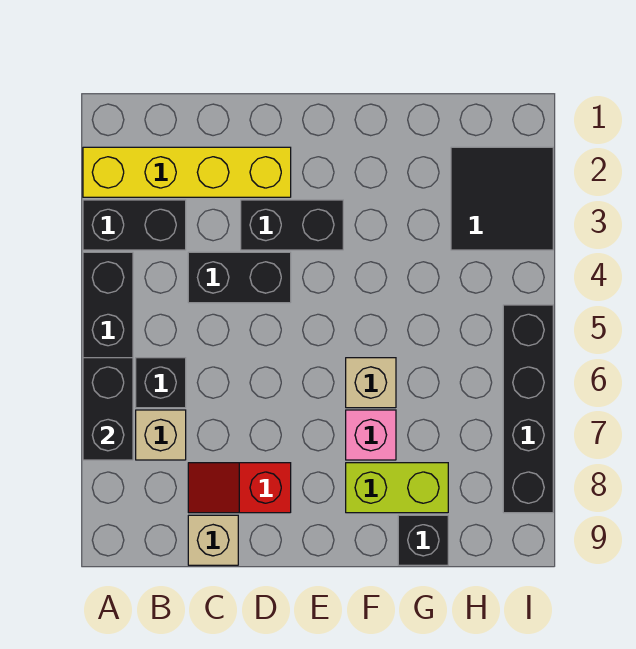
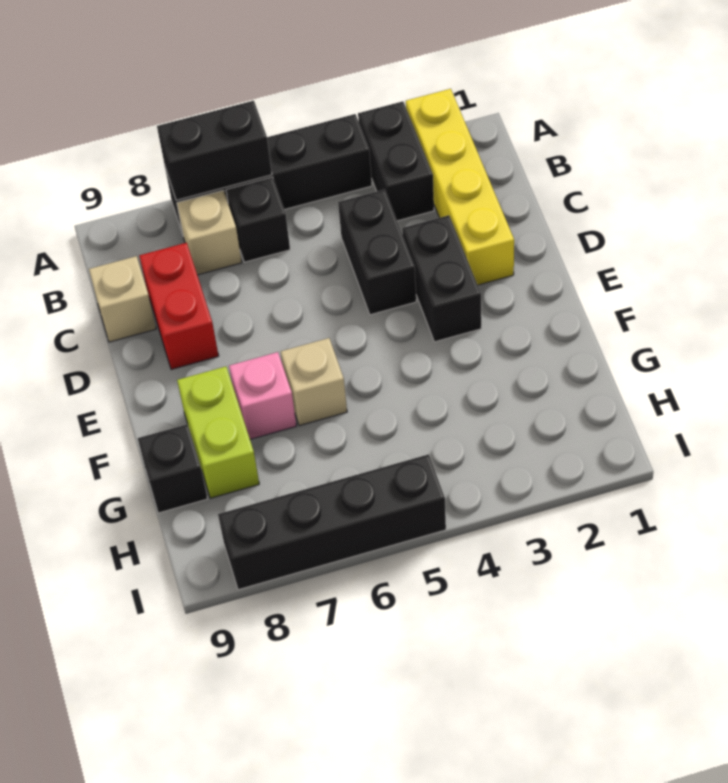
red slope C8:D8 level 1 top D -> red brick C8:D8 level 1
black tile H2:I3 level 1 -> none

